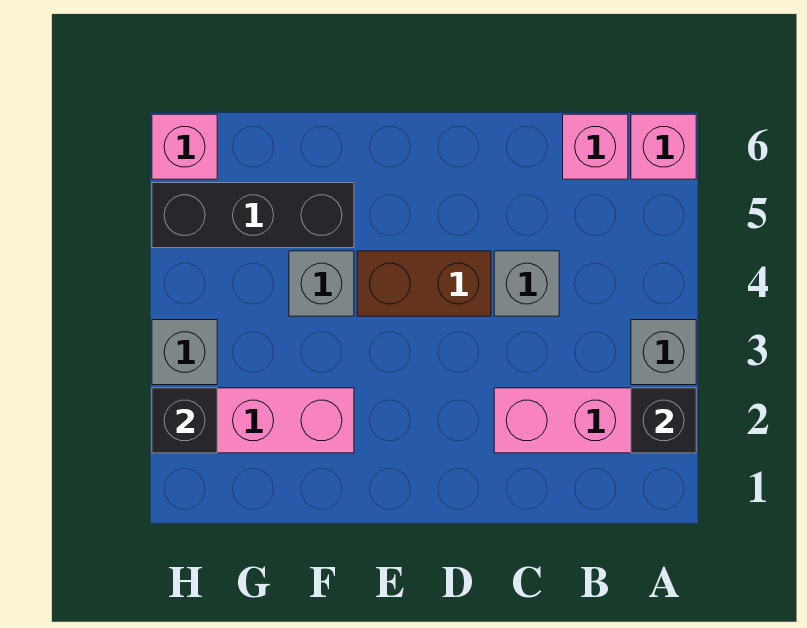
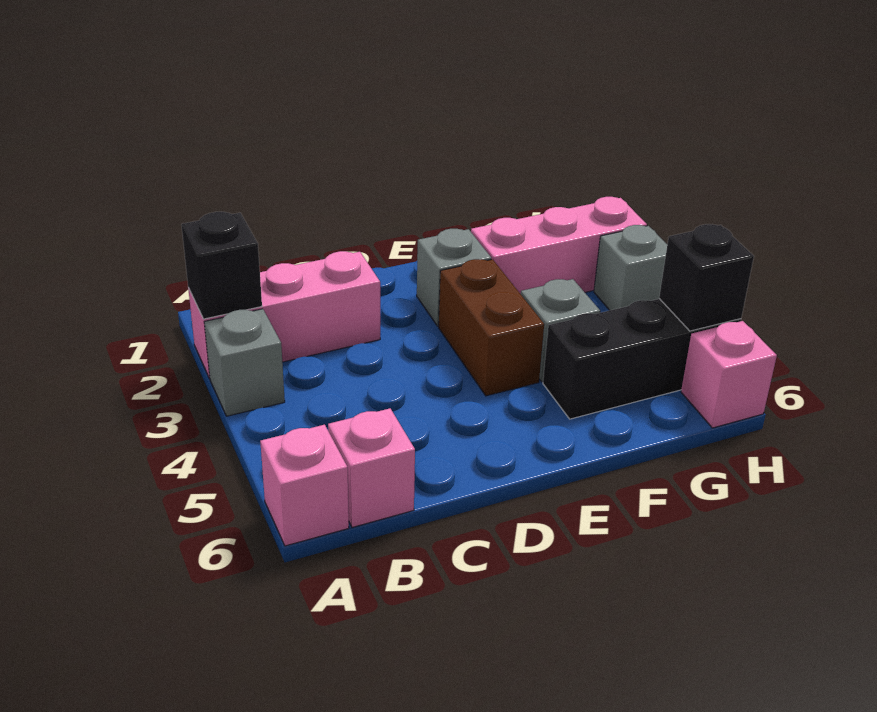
grey brick C4 level 1 -> grey brick E2 level 1
brown brick D4:E4 level 1 -> brown brick E3:E4 level 1
black brick H2 level 2 -> black brick H5 level 2

